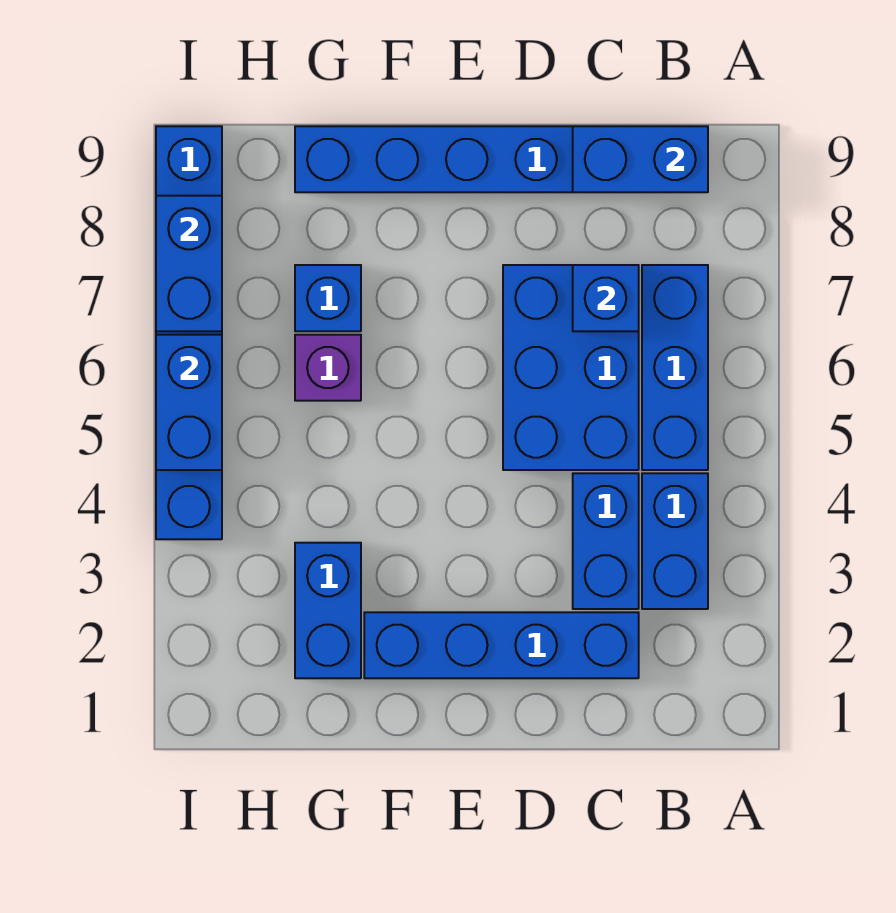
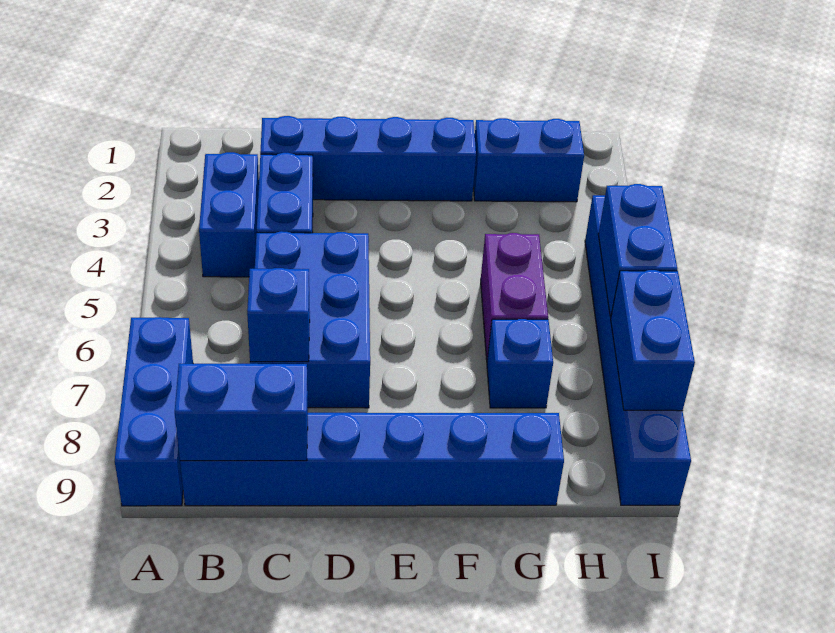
blue brick B5:B7 level 1 -> blue brick A7:A9 level 1
blue brick G2:G3 level 1 -> blue brick G2:H2 level 1
purple brick G6 level 1 -> purple brick G5:G6 level 1

